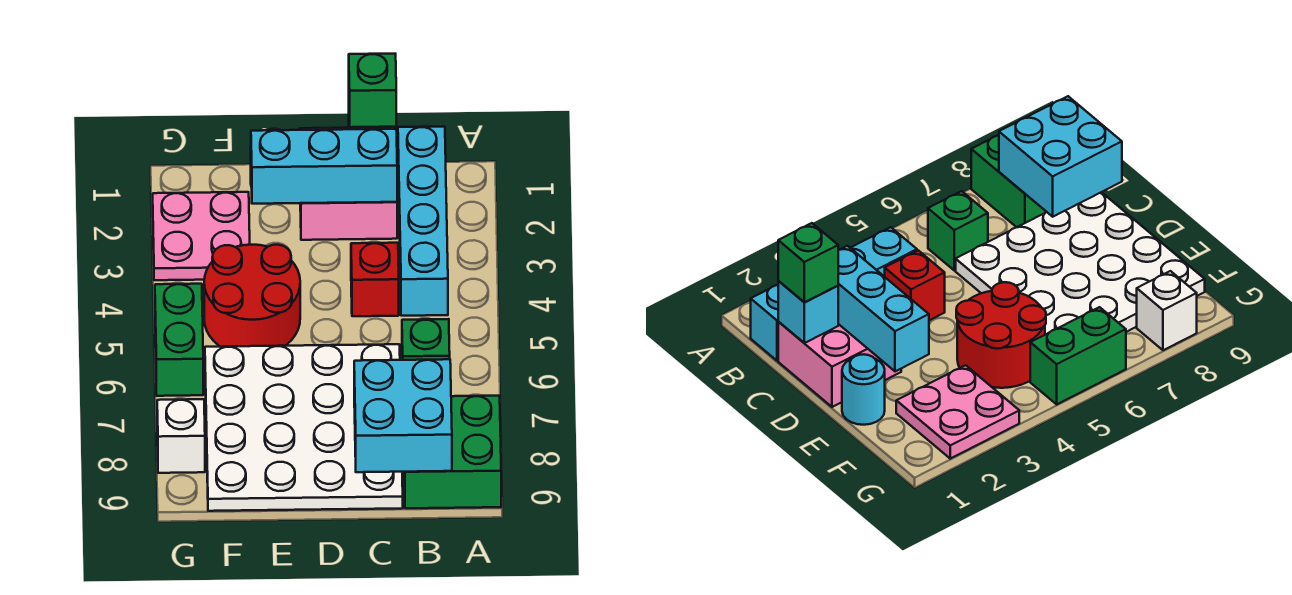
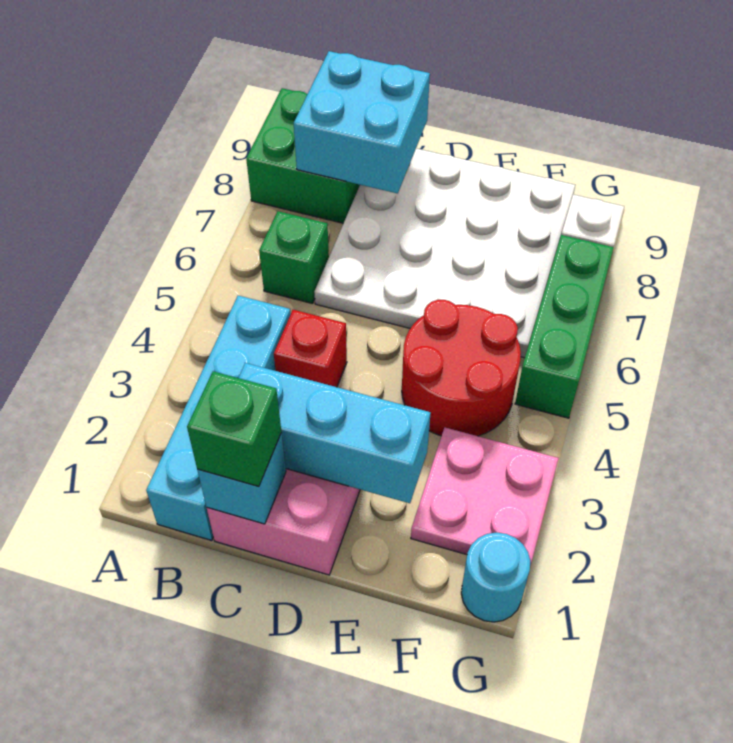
cyan round brick E1 level 1 -> cyan round brick G1 level 1
green brick G5:G6 level 1 -> green brick G5:G7 level 1

